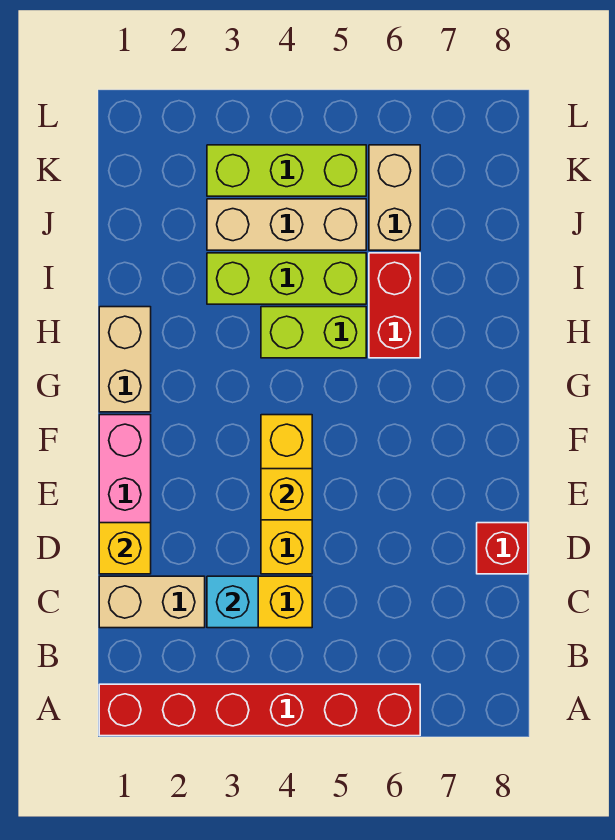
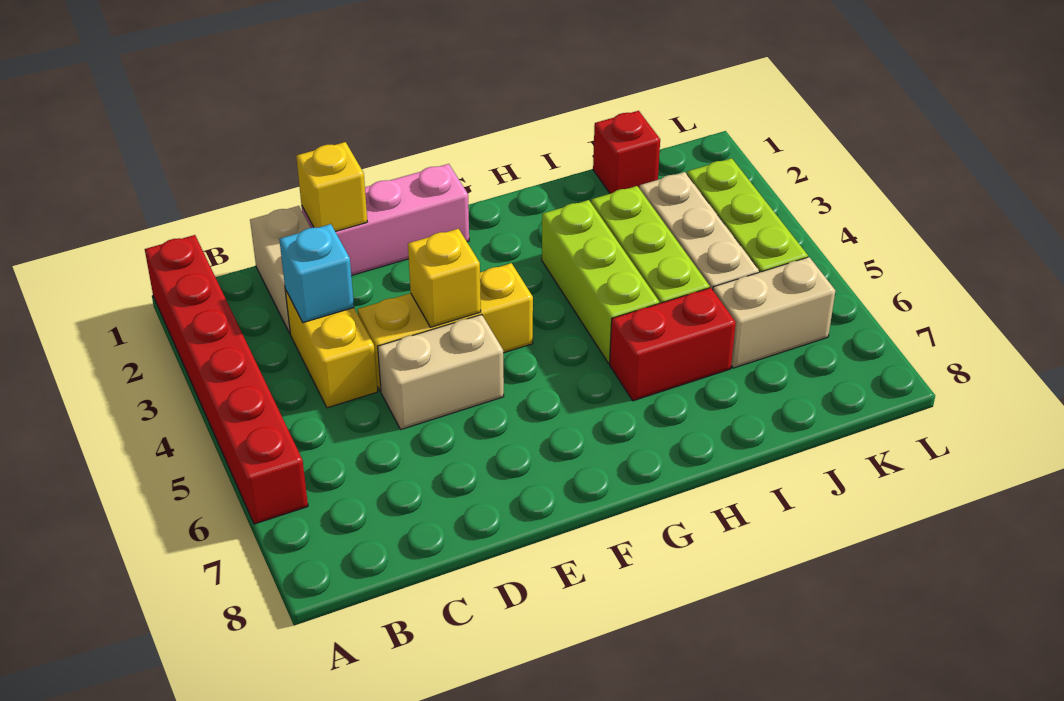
red brick D8 level 1 -> red brick J1 level 1
tan brick G1:H1 level 1 -> tan brick D5:E5 level 1
lime brick H4:H5 level 1 -> lime brick H3:H5 level 1

